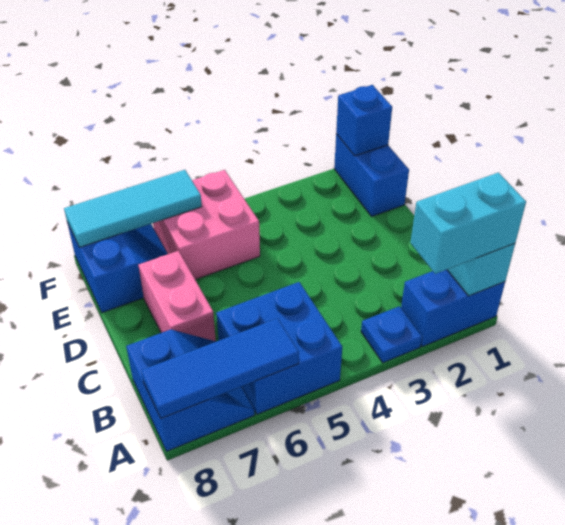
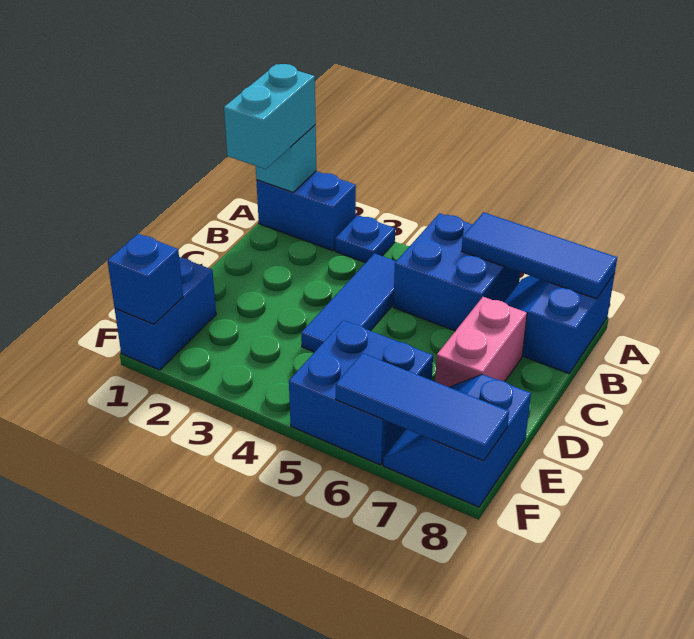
cyan brick A1:A2 level 3 -> cyan brick A1:B1 level 3
none -> blue tile B4:D4 level 1
pink brick E5:F6 level 1 -> blue brick E5:F6 level 1
cyan tile F6:F8 level 2 -> blue tile F6:F8 level 2

